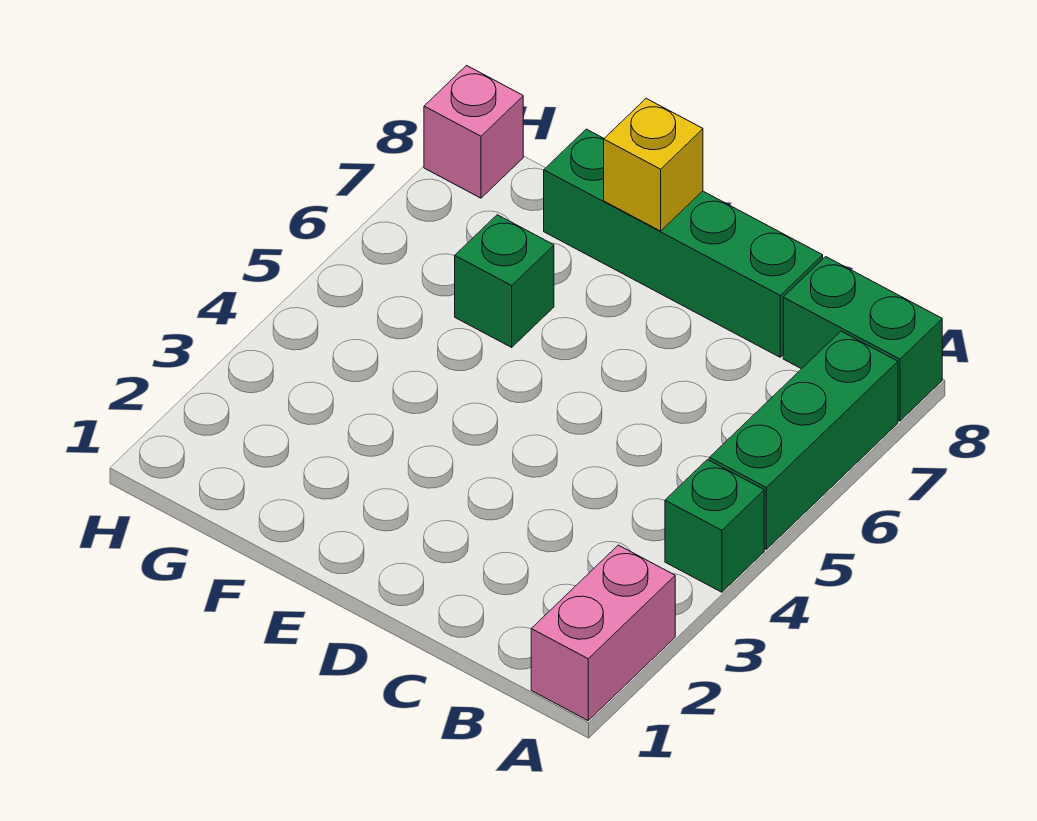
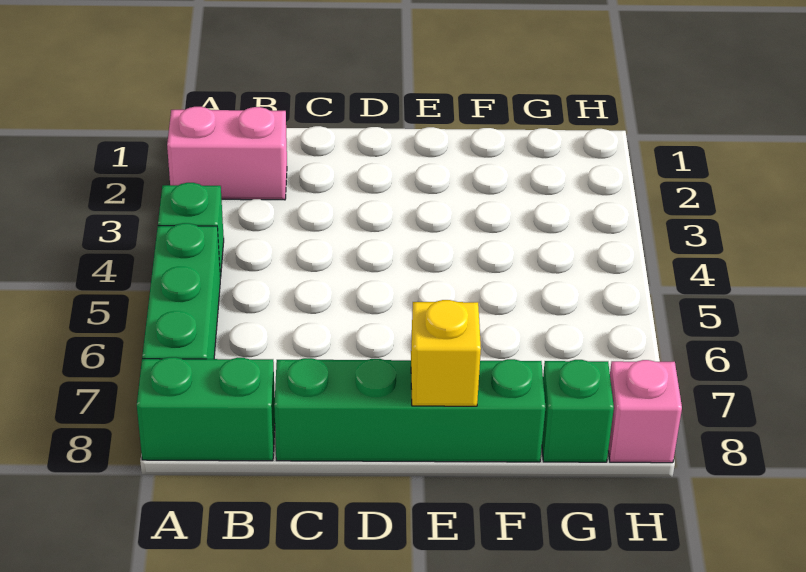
pink brick A1:A2 level 1 -> pink brick A2:B2 level 1
green brick F6 level 1 -> green brick G8 level 1

